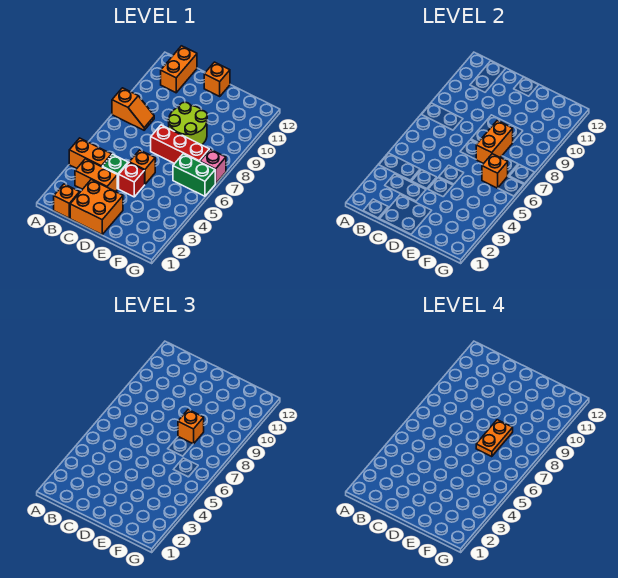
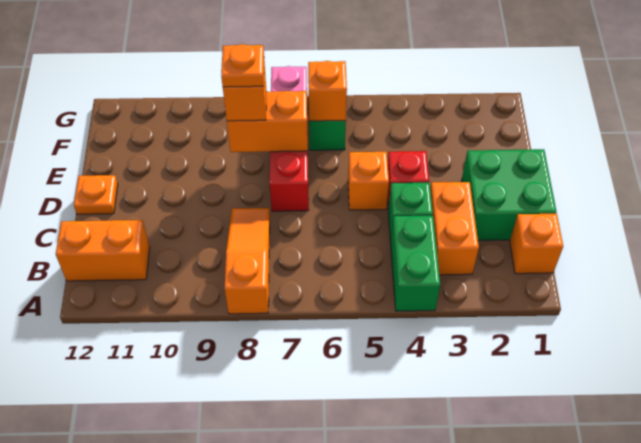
orange brick A4:B4 level 1 -> green brick A4:B4 level 1
orange slope A8:B8 level 1 top A -> orange slope A8:C8 level 1 top A
orange brick C1:D2 level 1 -> green brick C1:D2 level 1
lime round brick D8:E9 level 1 -> none
orange brick D12 level 1 -> orange plate D12 level 1
orange plate E7:E8 level 4 -> orange plate E8 level 4

